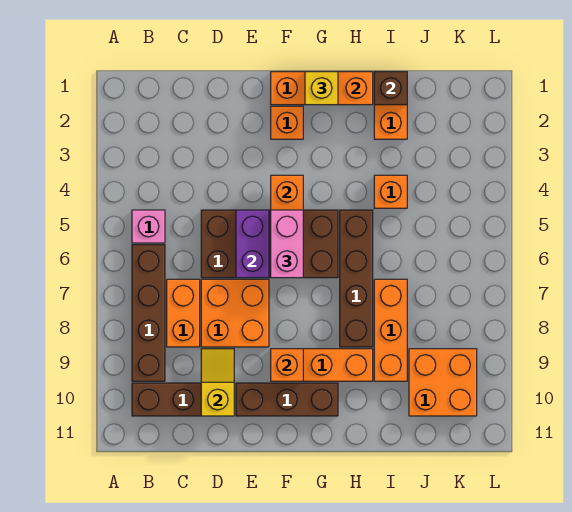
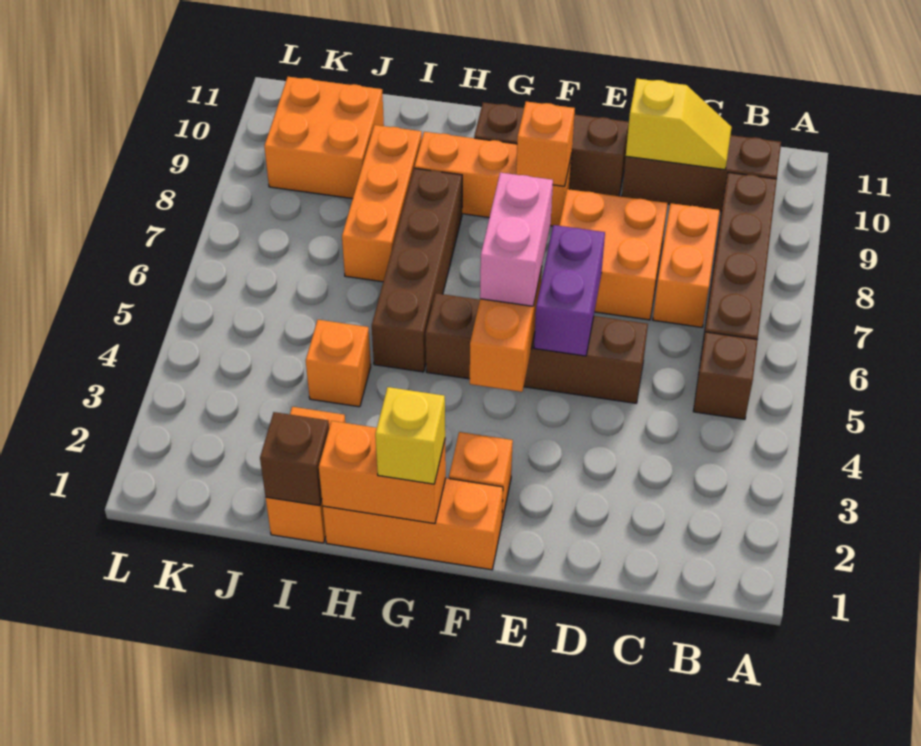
pink brick B5 level 1 -> brown brick B5 level 1
brown brick D5:G6 level 1 -> brown brick D5:G5 level 1
yellow slope D9:D10 level 2 top 10 -> yellow slope C10:D10 level 2 top D

